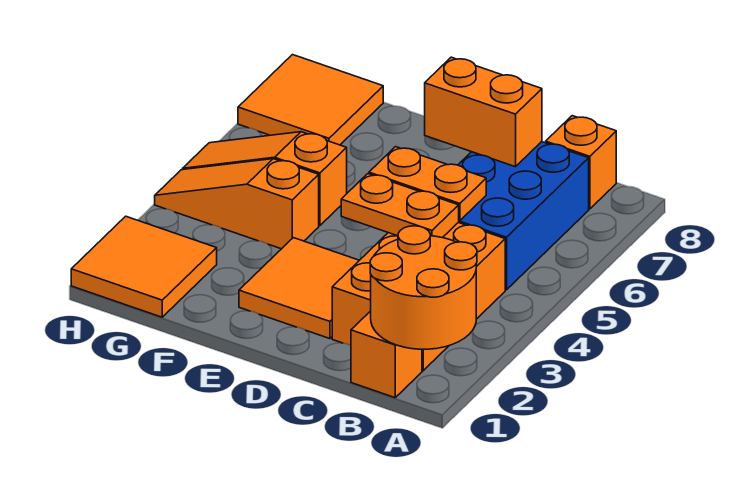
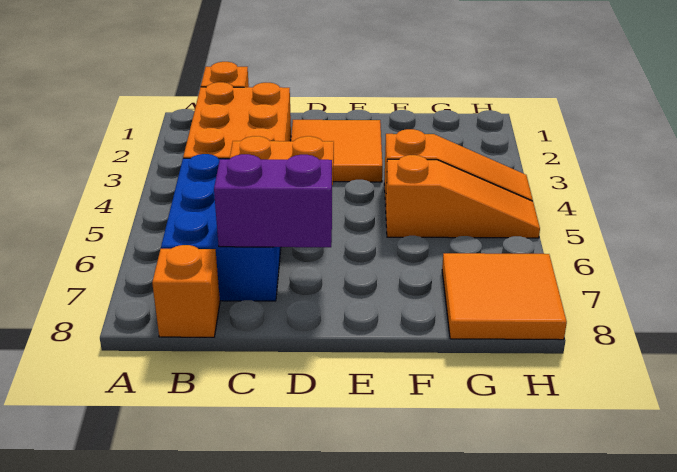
orange round brick A1:B2 level 2 -> none
orange plate C4:D4 level 2 -> none
orange brick C7:D7 level 2 -> purple brick C7:D7 level 2
orange tile G1:H2 level 1 -> none

